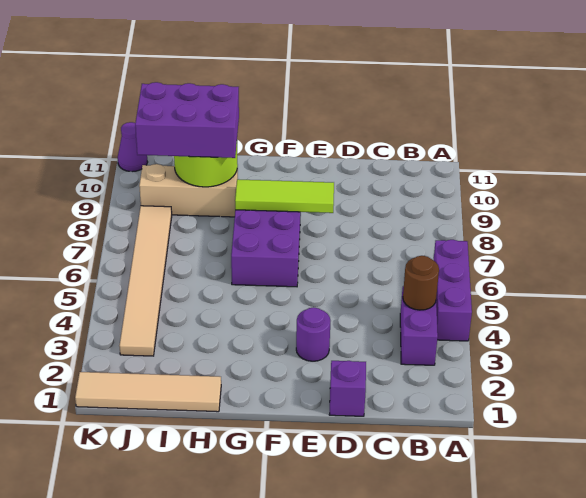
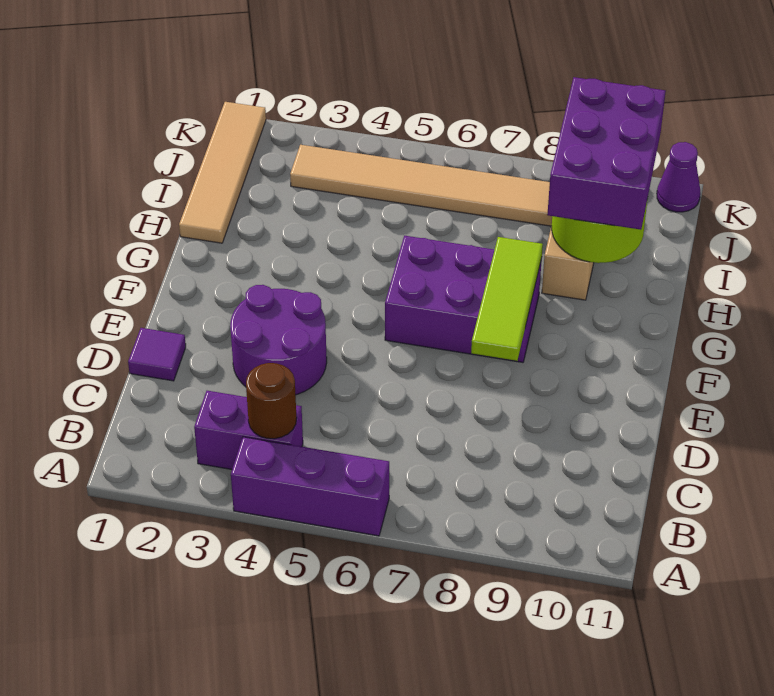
purple brick D1 level 1 -> purple tile D1 level 1
purple round brick E3 level 1 -> purple round brick D3:E4 level 1

